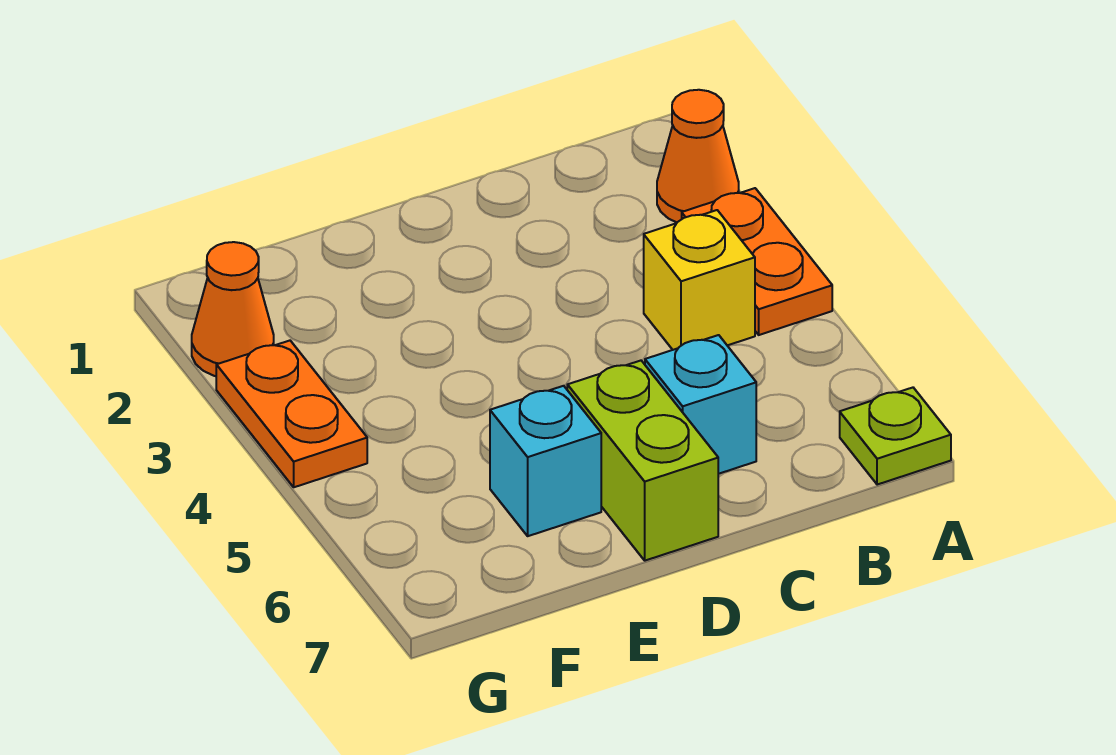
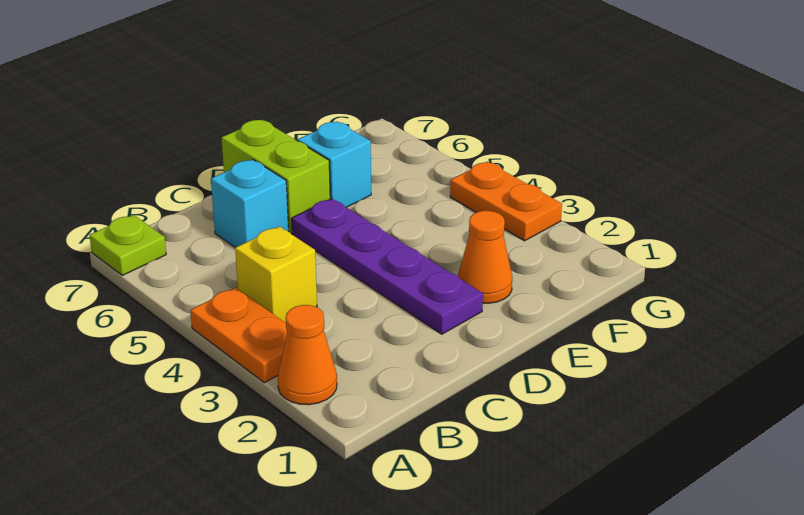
none -> purple plate D2:D5 level 1
orange cone G2 level 1 -> orange cone E2 level 1

